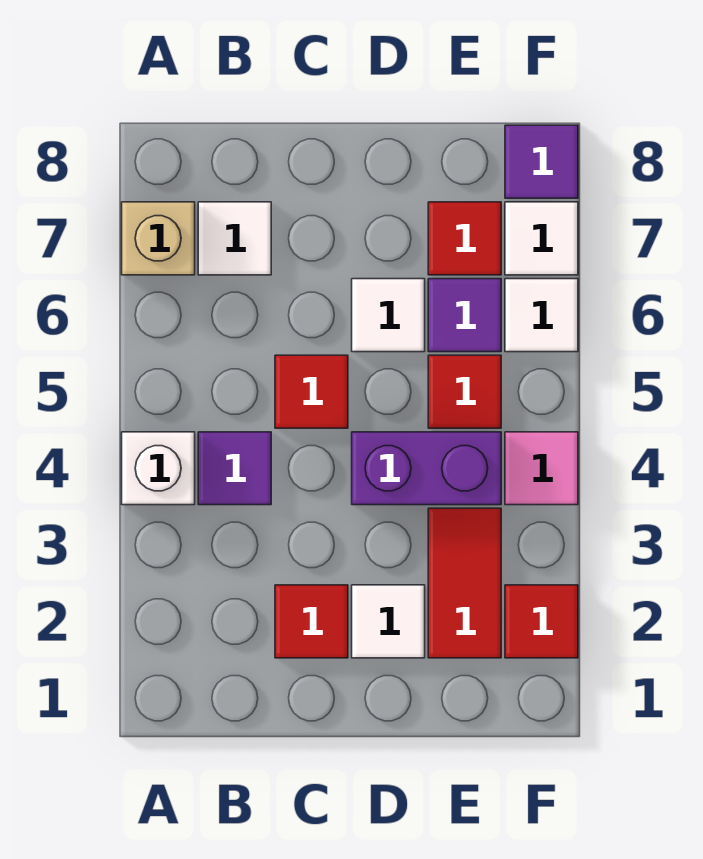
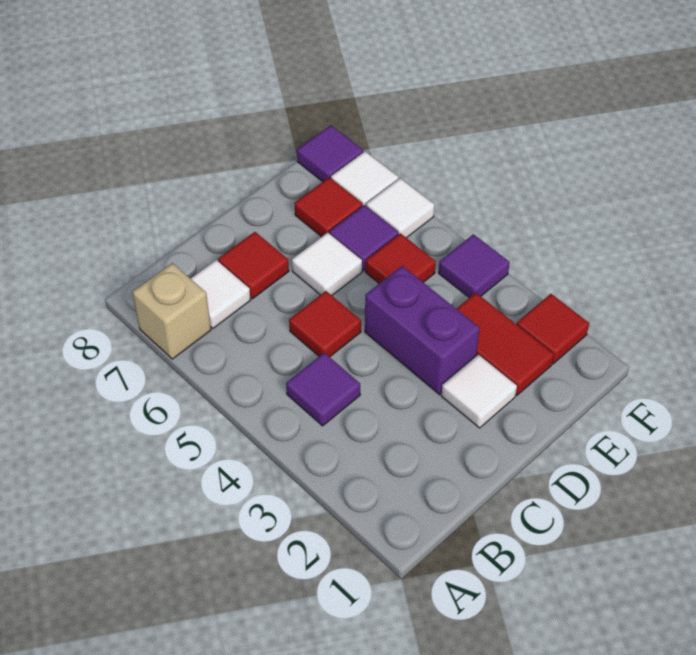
white brick A4 level 1 -> none
red tile C2 level 1 -> red tile C7 level 1
purple brick D4:E4 level 1 -> purple brick D3:D4 level 1
pink tile F4 level 1 -> purple tile F4 level 1

